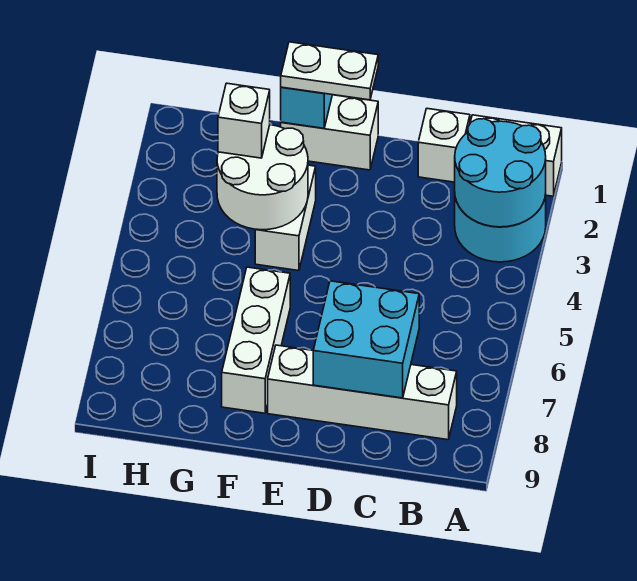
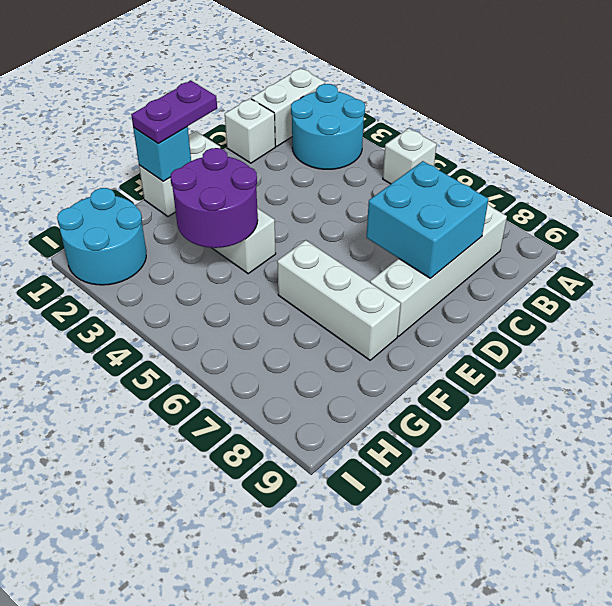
cyan round brick A2:B3 level 2 -> cyan round brick H1:I2 level 1
white plate E1:F1 level 3 -> purple plate E1:F1 level 3
white round brick F3:G4 level 2 -> purple round brick F3:G4 level 2
white brick G3 level 3 -> white brick A5 level 1

